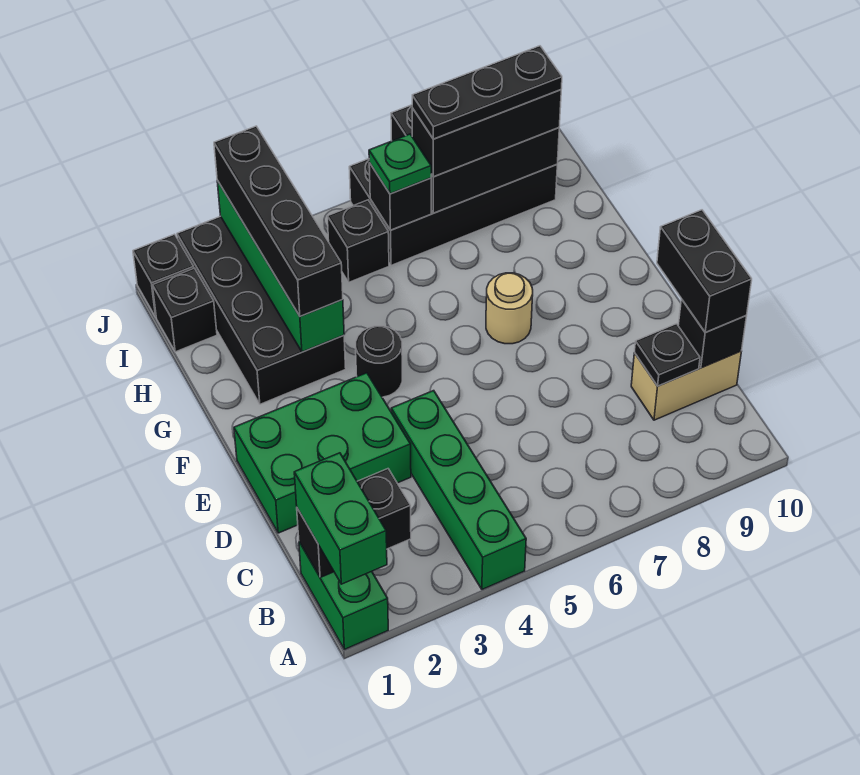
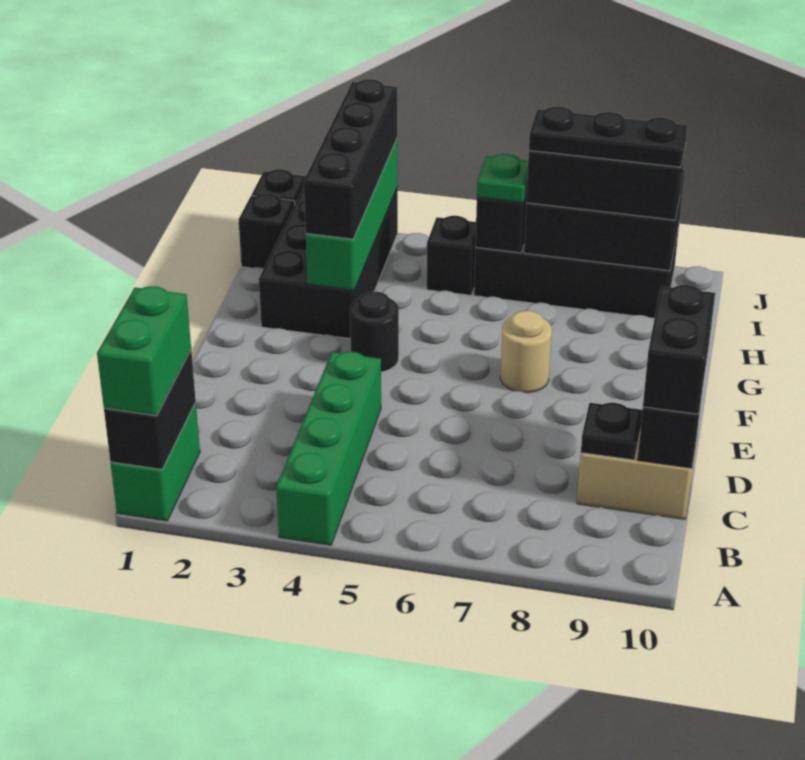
black brick B1:B2 level 2 -> black brick A1:B1 level 2
green brick D1:E3 level 1 -> none

